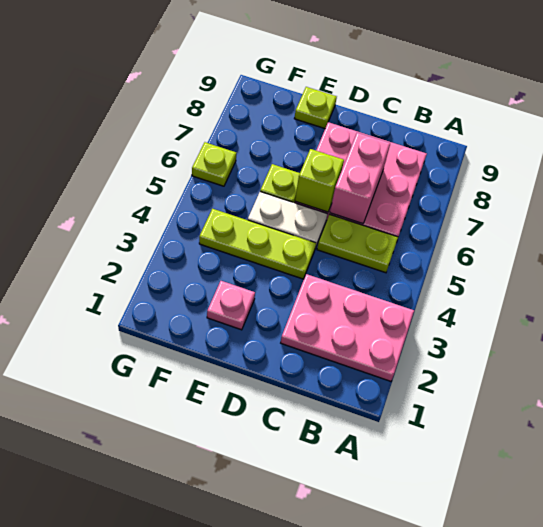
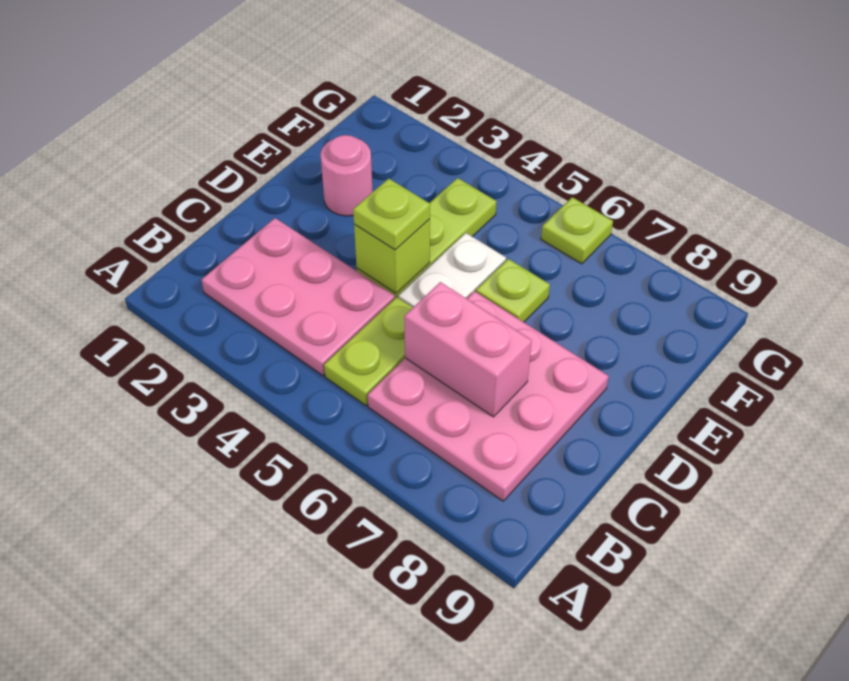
pink plate A2:C3 level 1 -> pink plate B2:C4 level 1
lime brick D6 level 2 -> lime brick D4 level 2
pink plate E2 level 1 -> pink round brick E2 level 1
lime plate E9 level 1 -> lime plate D4 level 3

